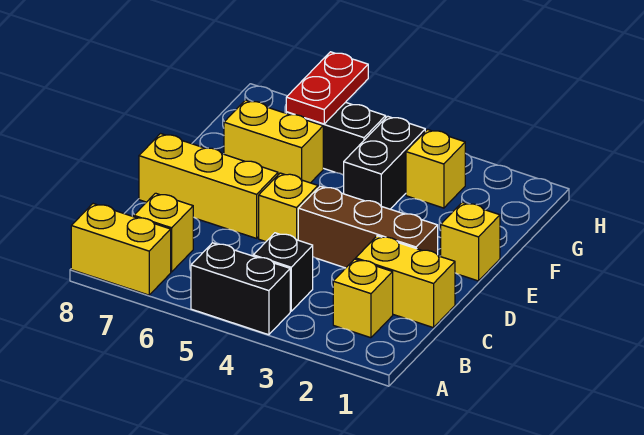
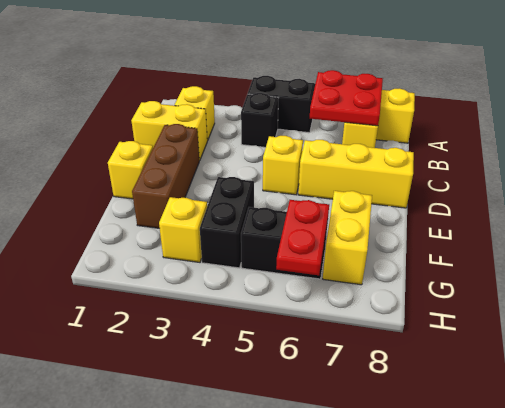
none -> red plate A6:B7 level 2
brown brick D2:D4 level 1 -> brown brick D2:F2 level 1
yellow brick F6:F7 level 1 -> yellow brick F7:G7 level 1

